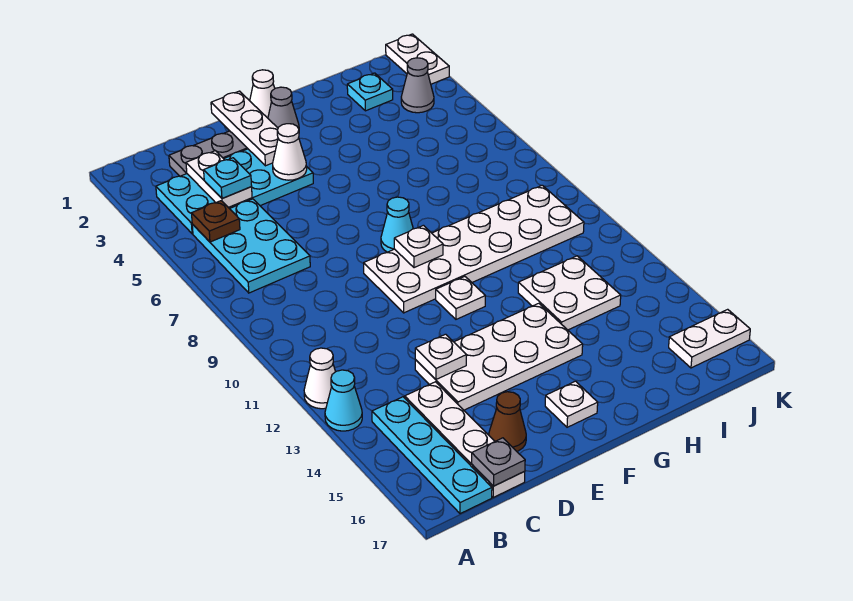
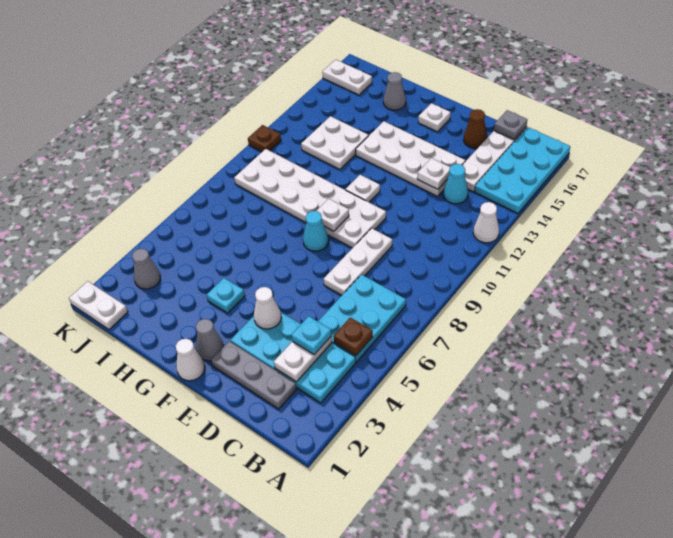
cyan cone A13 level 1 -> cyan cone C13 level 1
cyan plate B14:B17 level 1 -> cyan plate A14:B17 level 1
white plate E1:E3 level 2 -> white plate D7:D9 level 1
none -> grey cone H16 level 1
cyan plate I2 level 1 -> cyan plate G4 level 1
white plate K1:K2 level 1 -> white plate J1:K1 level 1
none -> brown plate K11 level 1

